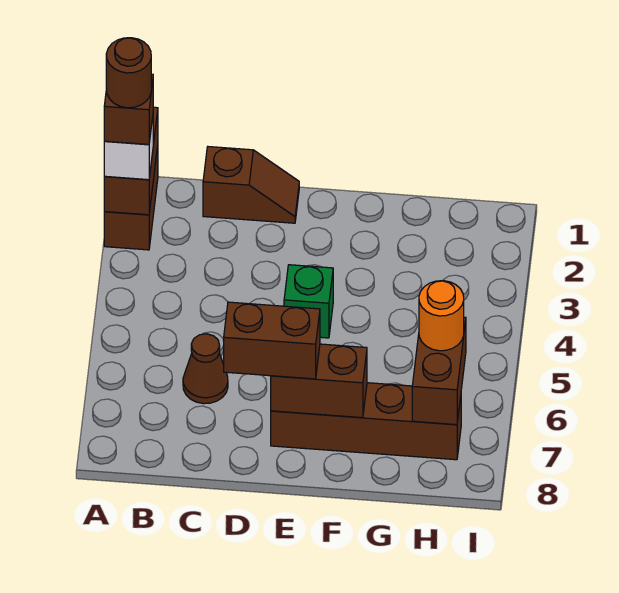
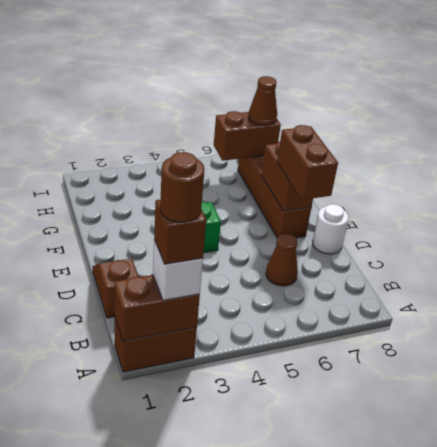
none -> white round brick D8 level 1
orange round brick H6 level 3 -> none
none -> brown cone H7 level 3

